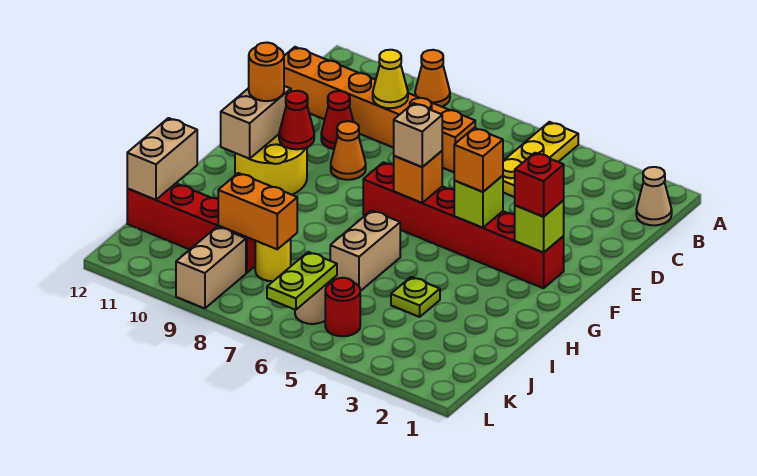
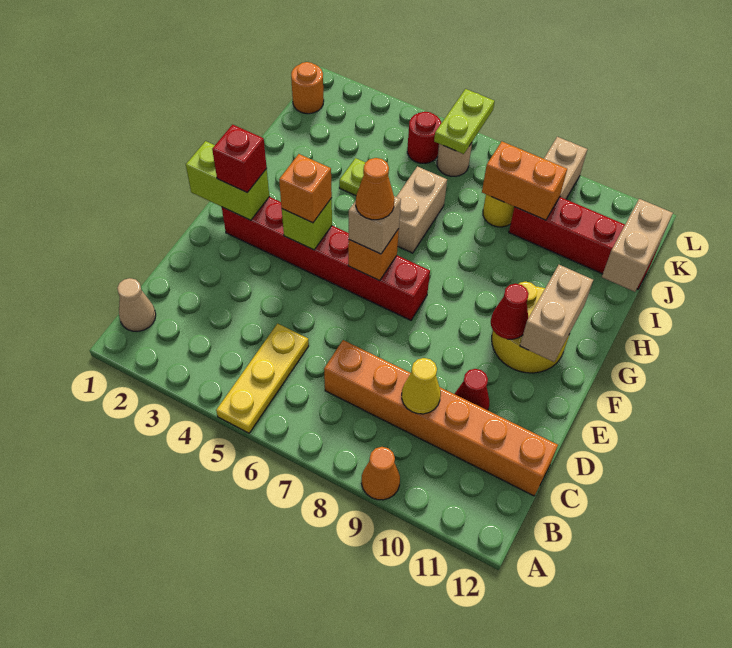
orange cone E9 level 1 -> orange cone F6 level 4
lime brick F2 level 2 -> lime brick F1:F2 level 2
orange round brick F11 level 3 -> orange round brick K1 level 1

